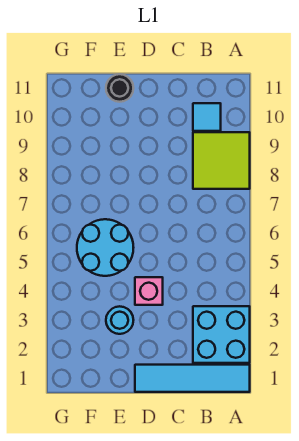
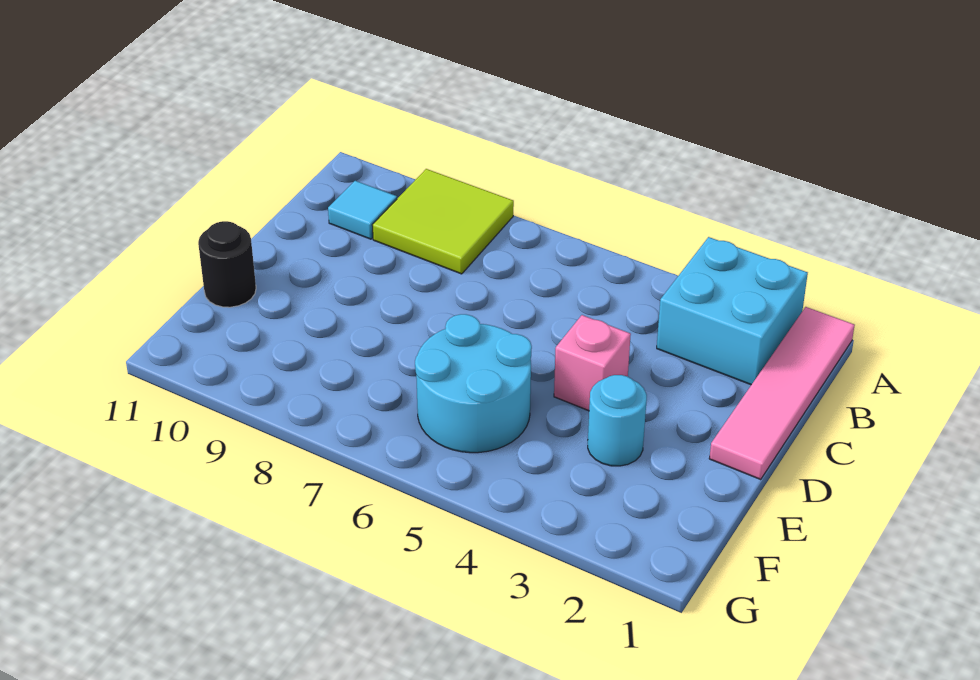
cyan tile A1:D1 level 1 -> pink tile A1:D1 level 1

